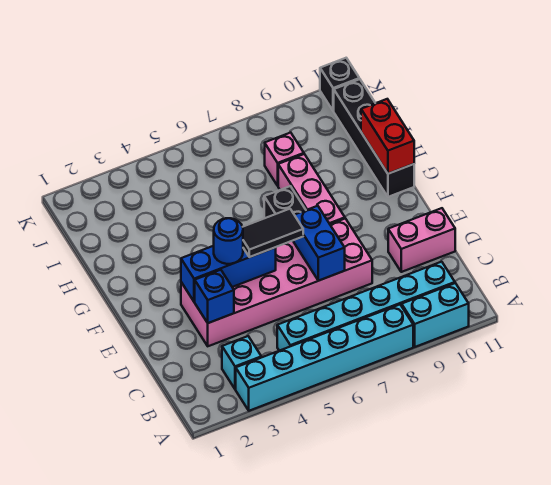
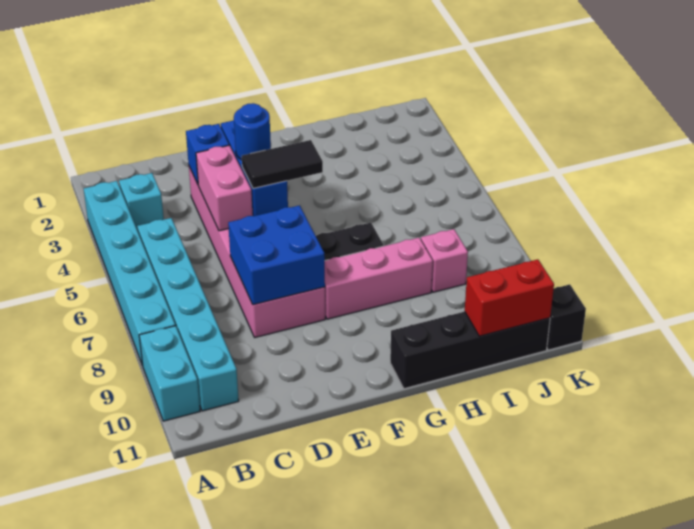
blue brick D7:E7 level 2 -> blue brick D7:E8 level 2
pink brick D10:D11 level 1 -> pink brick D4:D5 level 2
black tile E5:E6 level 3 -> black tile E5:F5 level 3
red brick G11:H11 level 2 -> red brick I11:J11 level 2

